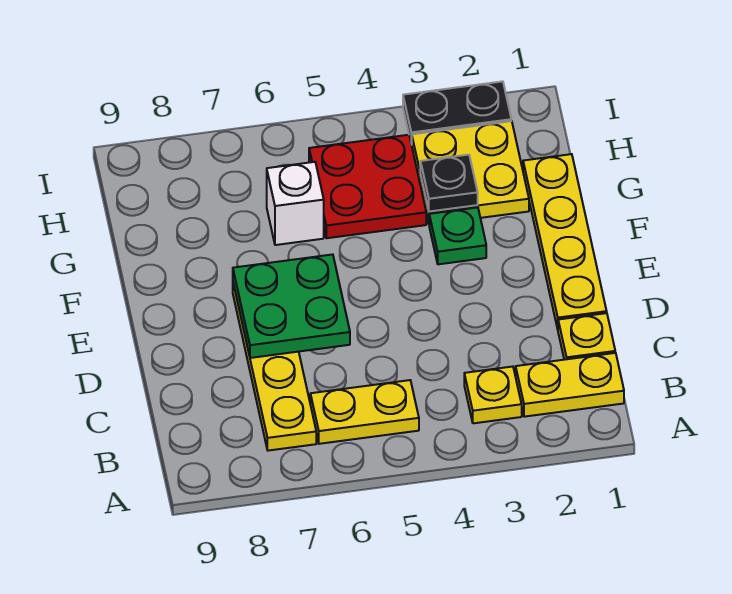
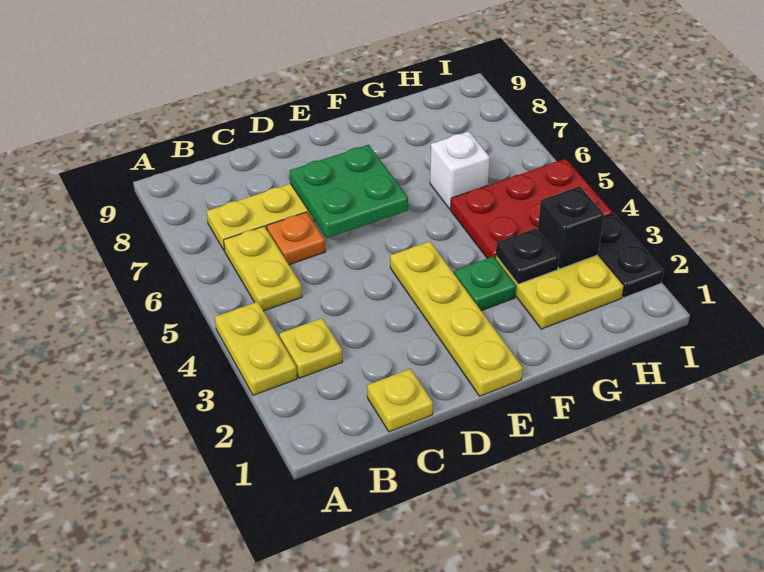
yellow plate B1:B2 level 1 -> yellow plate A3:A4 level 1
none -> orange plate C6 level 1
yellow plate D1:G1 level 1 -> yellow plate E1:E4 level 1
red plate G4:H5 level 1 -> red plate G4:I5 level 1
none -> black brick H3 level 2

